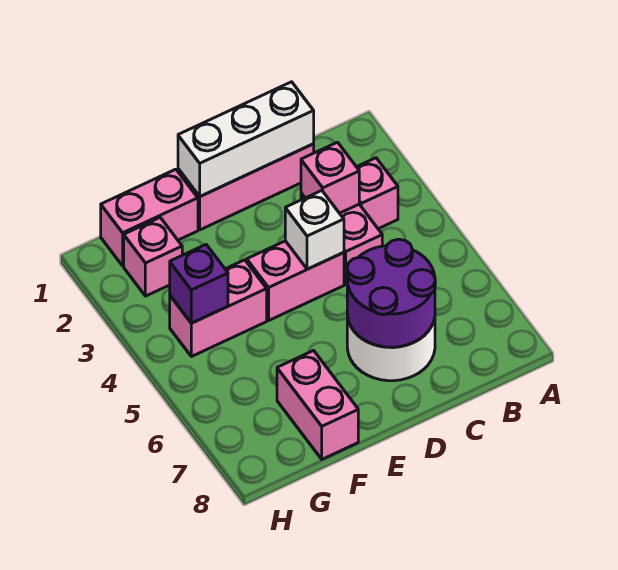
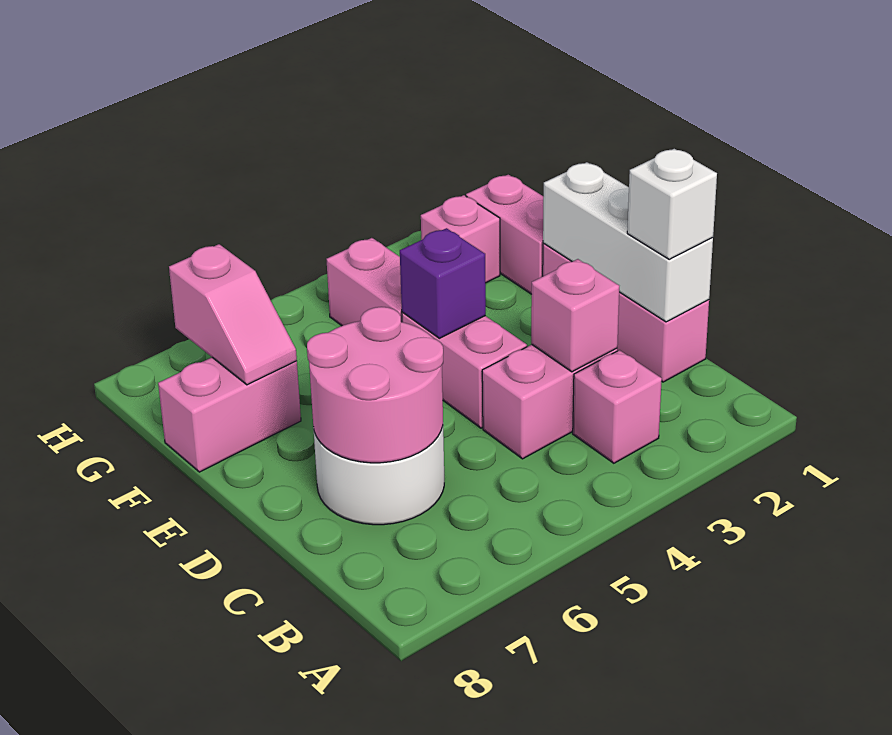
purple round brick C6:D7 level 2 -> pink round brick C6:D7 level 2
white brick D4 level 2 -> white brick C1 level 3
none -> pink slope F7:G7 level 2 top G
purple brick G4 level 2 -> purple brick E4 level 2

